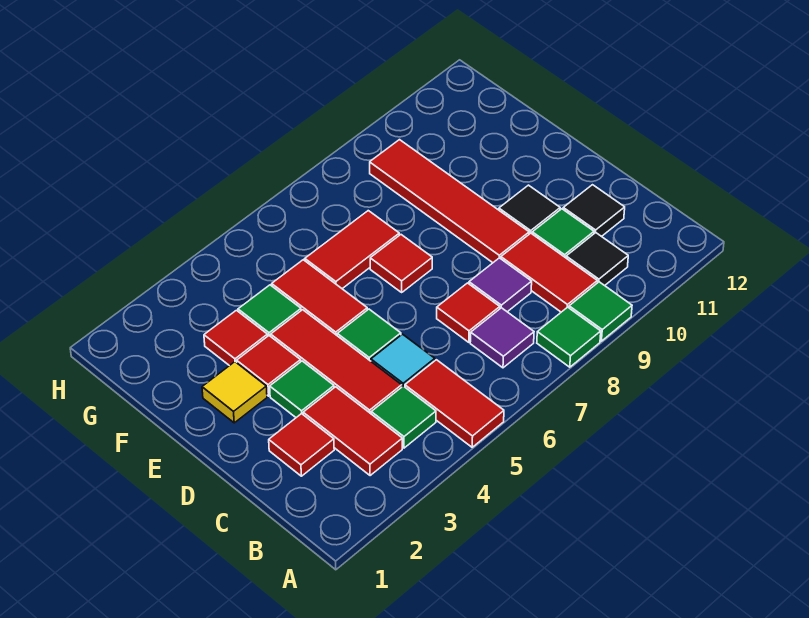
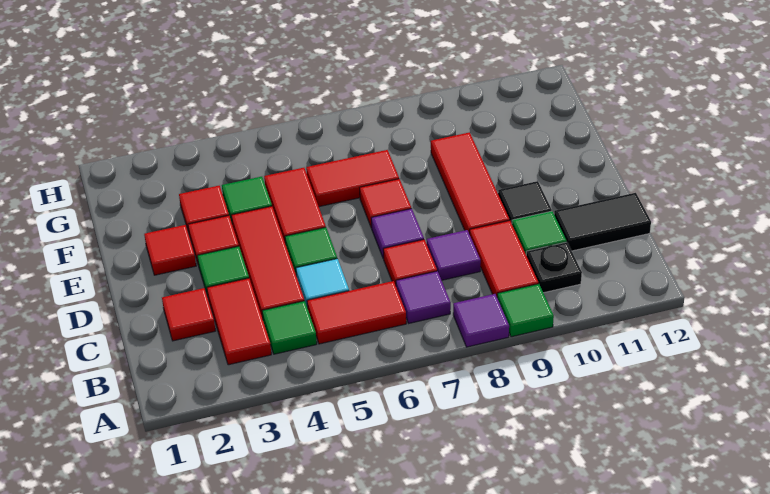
red tile A5:B5 level 1 -> red tile B5:B6 level 1
green tile A8 level 1 -> purple tile A8 level 1
black tile B10 level 1 -> black plate B10 level 1
black tile C11 level 1 -> black tile C11:C12 level 1
none -> purple tile D7 level 1
red tile D9:G9 level 1 -> red tile D9:F9 level 1
yellow tile E2 level 1 -> red tile E2 level 1

